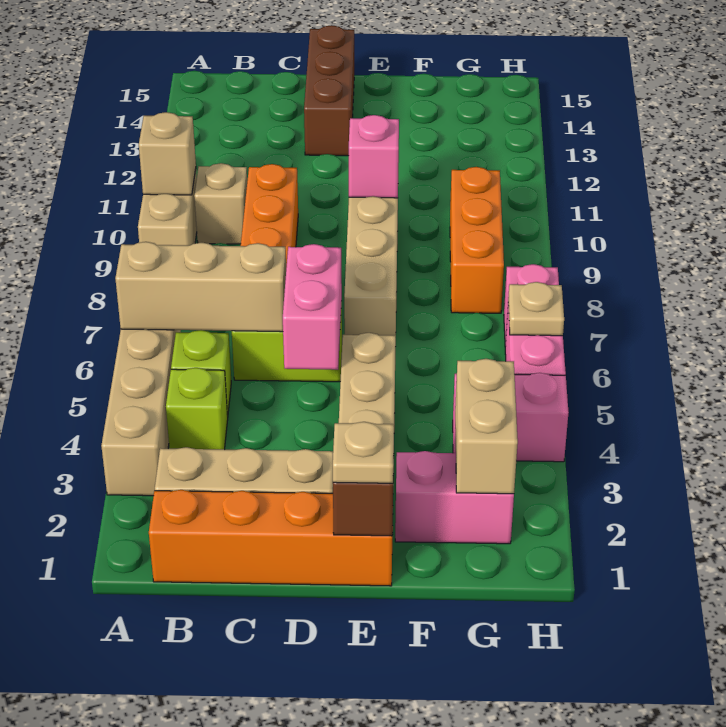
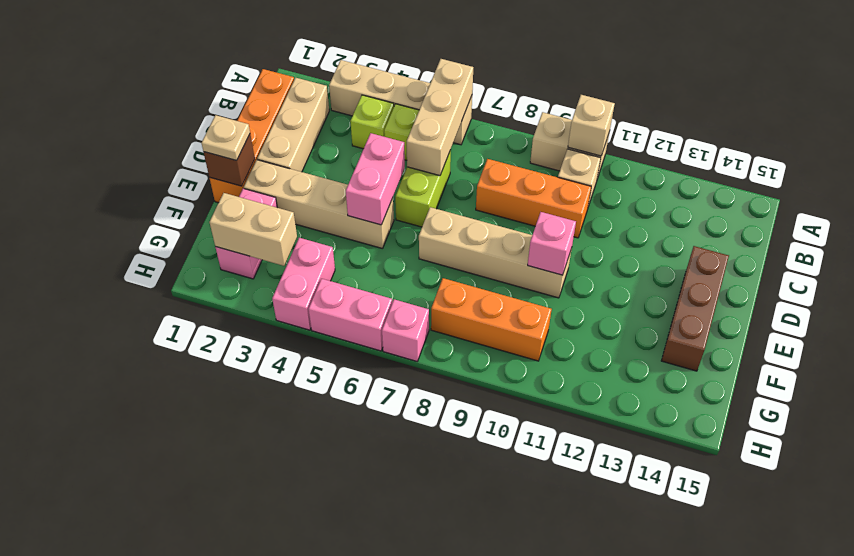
pink brick D5:D6 level 2 -> pink brick D5:E5 level 2
brown brick D13:D15 level 1 -> brown brick D14:F14 level 1
tan plate H6 level 2 -> none

